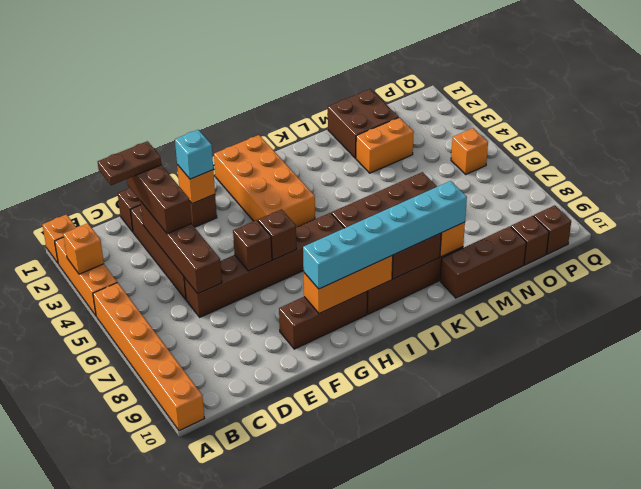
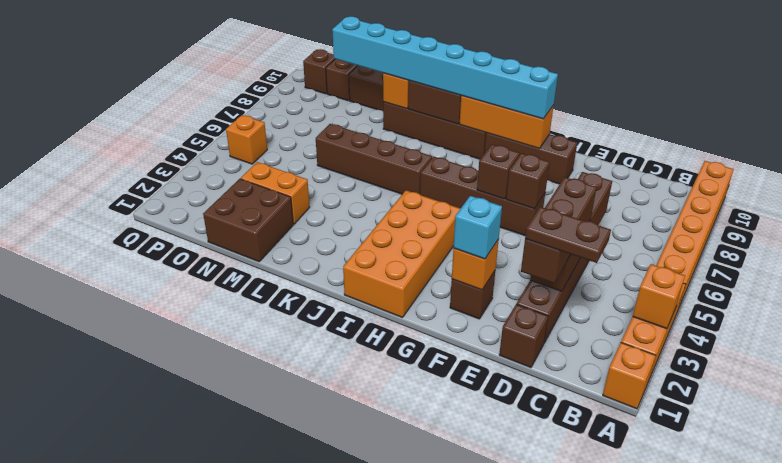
brown brick D6:I6 level 1 -> brown brick F6:I6 level 1
cyan brick G9:L9 level 3 -> cyan brick G9:N9 level 3

